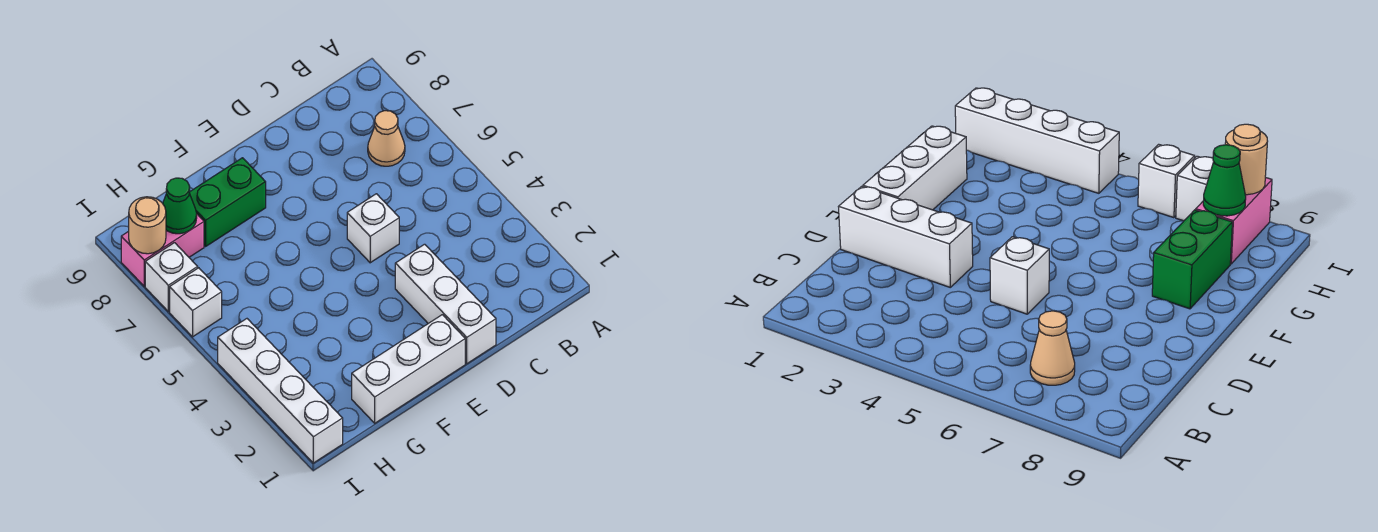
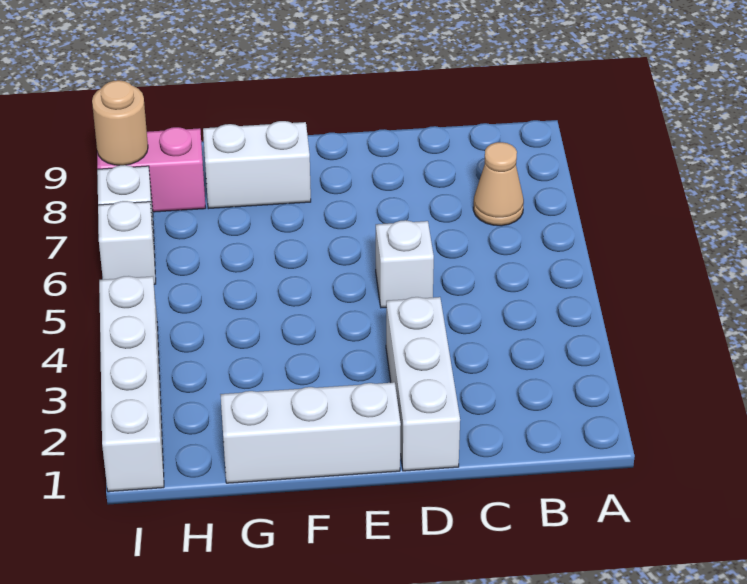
green brick F8:G8 level 1 -> white brick F8:G8 level 1
green cone H8 level 2 -> none

